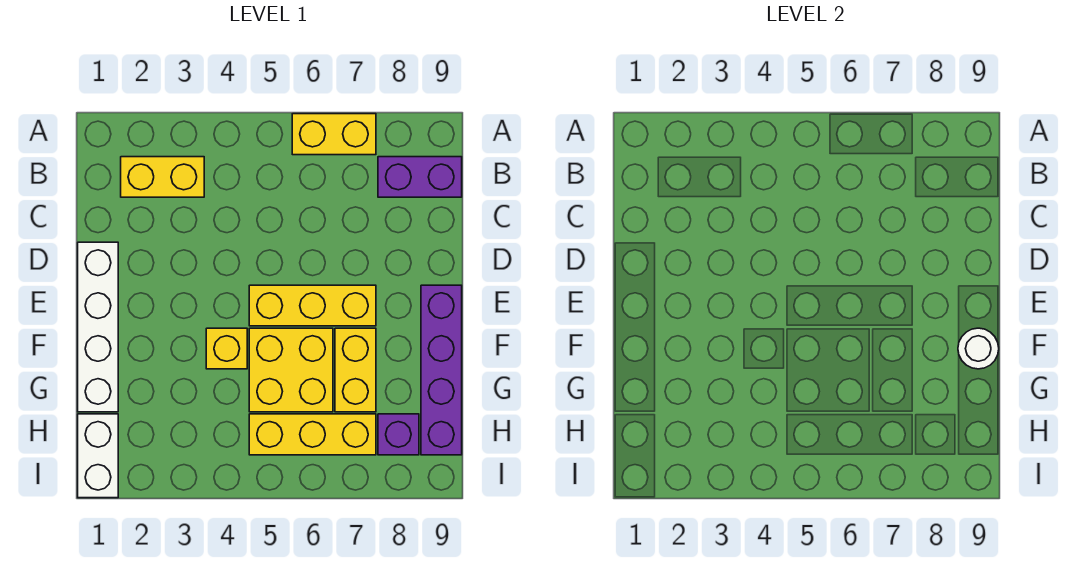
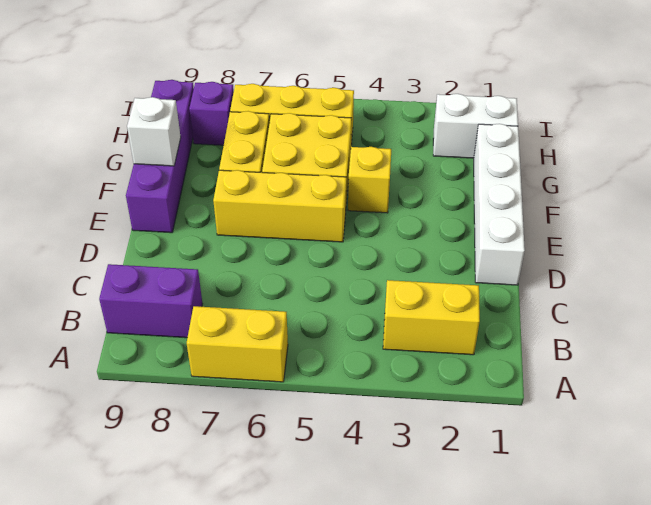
white round brick F9 level 2 -> white brick F9 level 2
white brick H1:I1 level 1 -> white brick H1:H2 level 1

